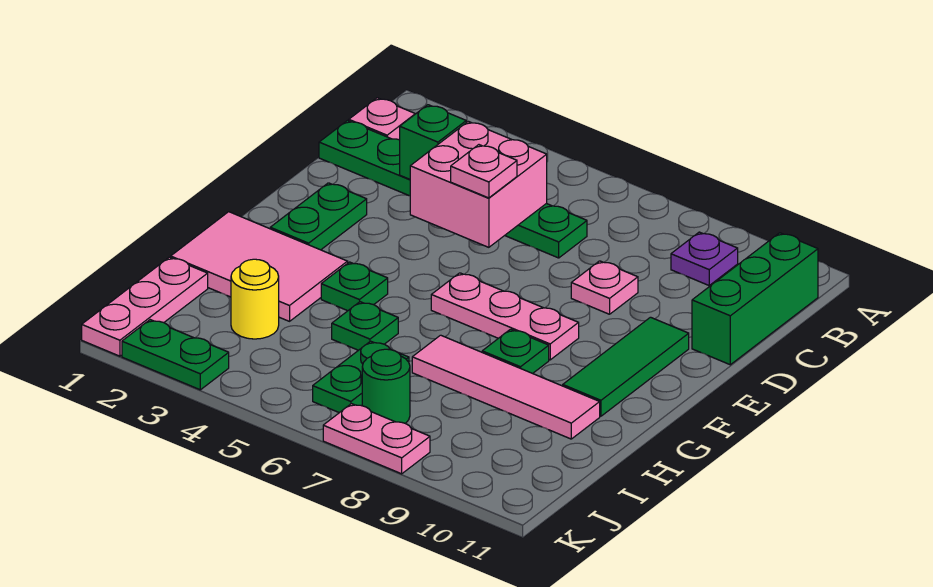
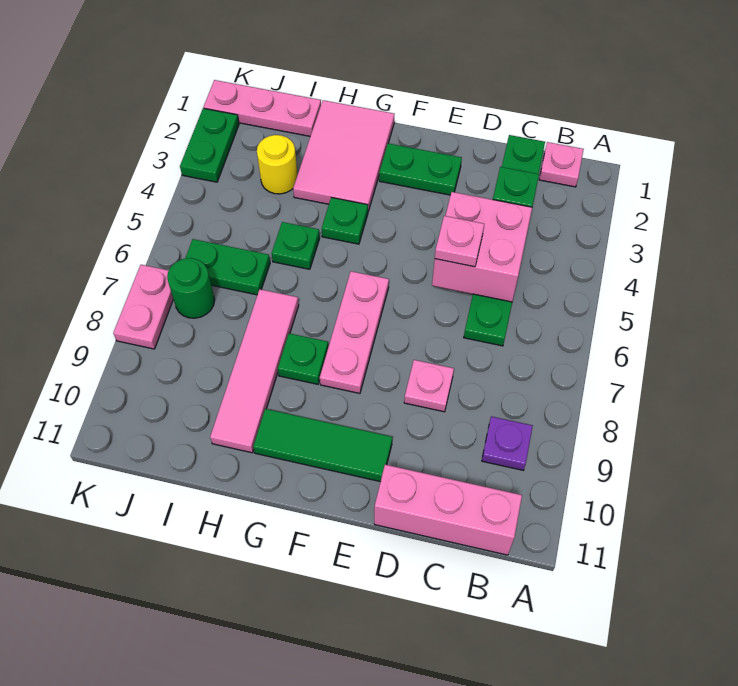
green brick B11:D11 level 1 -> pink brick B11:D11 level 1

